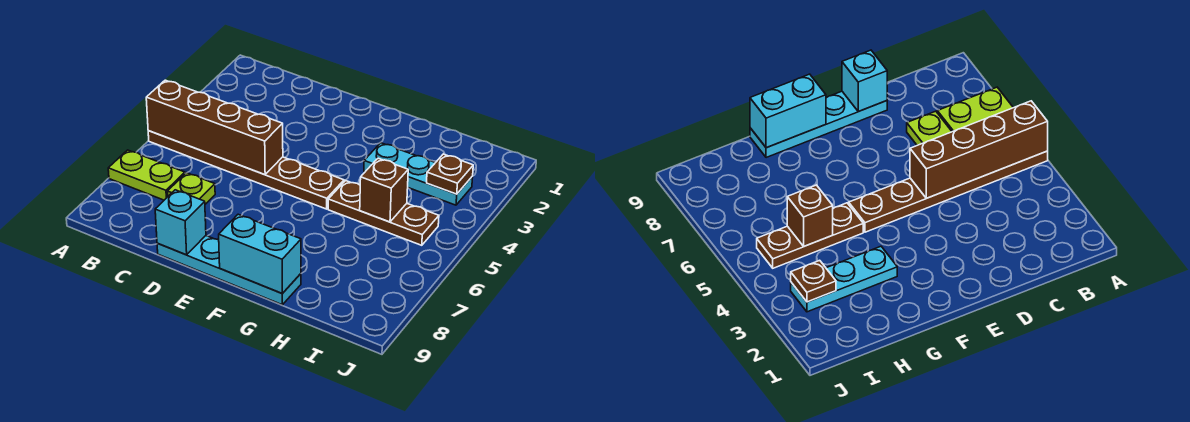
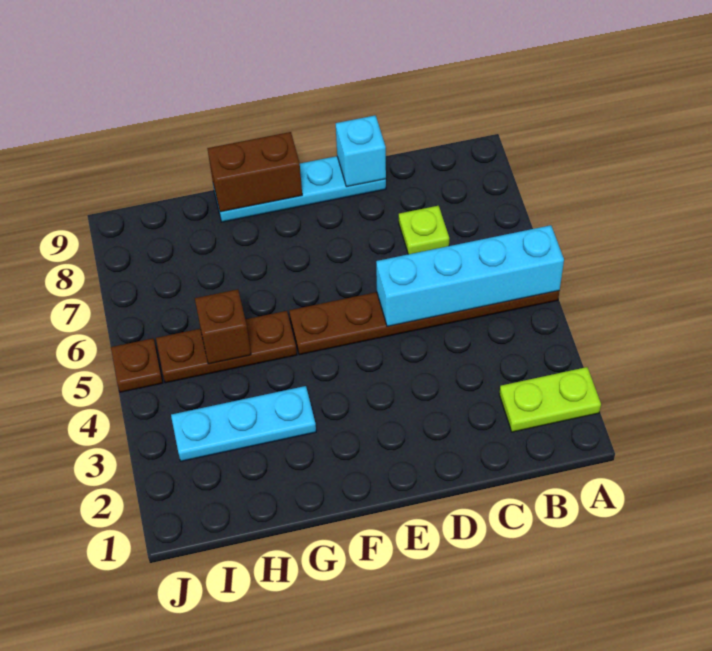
brown brick A5:D5 level 2 -> cyan brick A5:D5 level 2
lime plate A7:B7 level 1 -> lime plate A2:B2 level 1
cyan brick F9:G9 level 2 -> brown brick F9:G9 level 2
brown plate I3 level 2 -> brown plate J5 level 1

